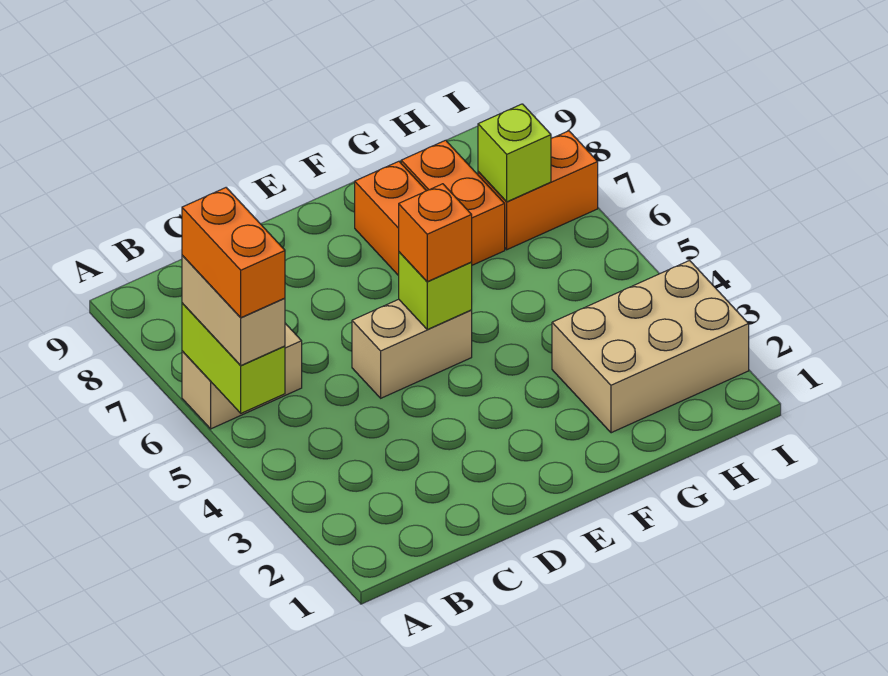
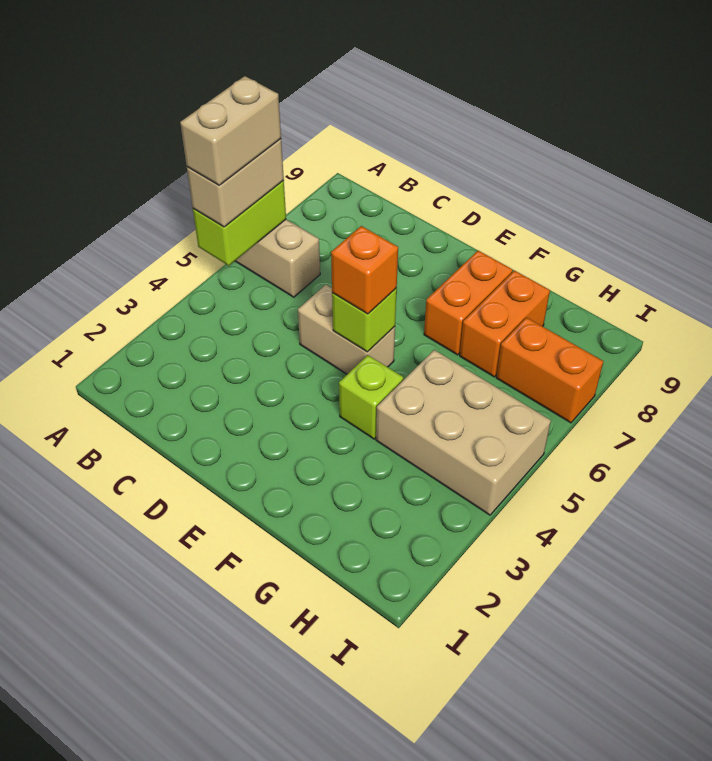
orange brick A5:A6 level 4 -> tan brick A5:A6 level 4
tan brick G2:I3 level 1 -> tan brick G4:I5 level 1
lime brick H7 level 2 -> lime brick F4 level 1

